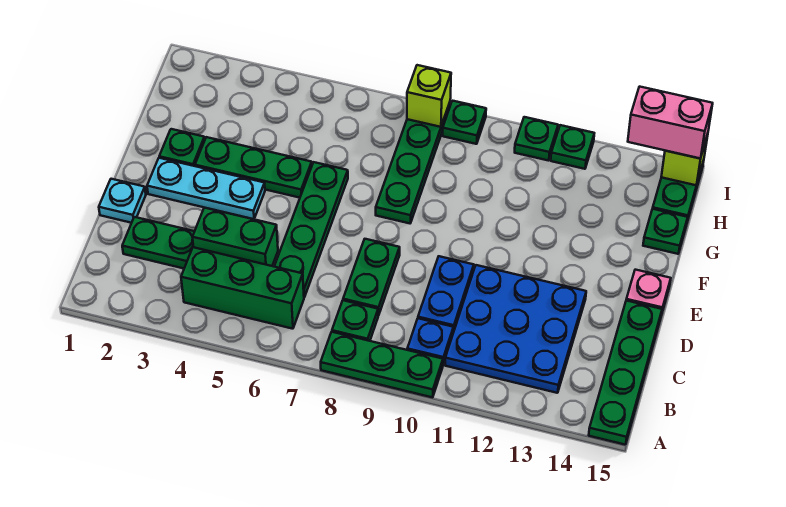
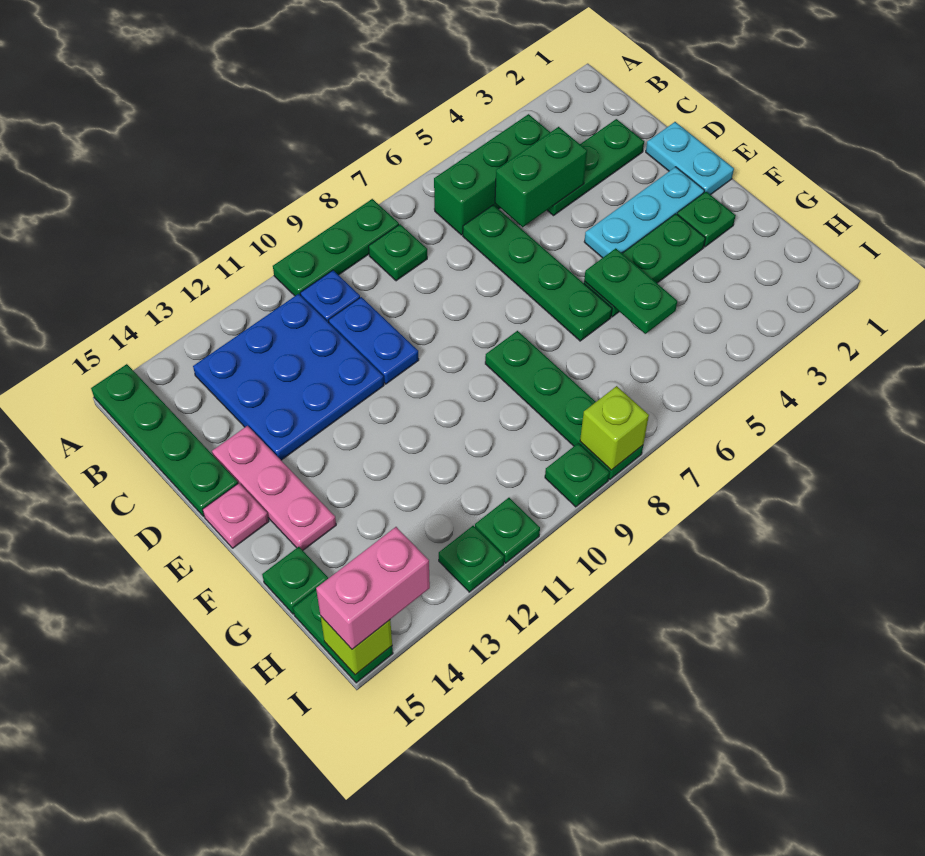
green plate C8:D8 level 1 -> green plate F5:G5 level 2
cyan plate D1 level 1 -> cyan plate D1:E1 level 1
none -> pink plate D14:F14 level 1

